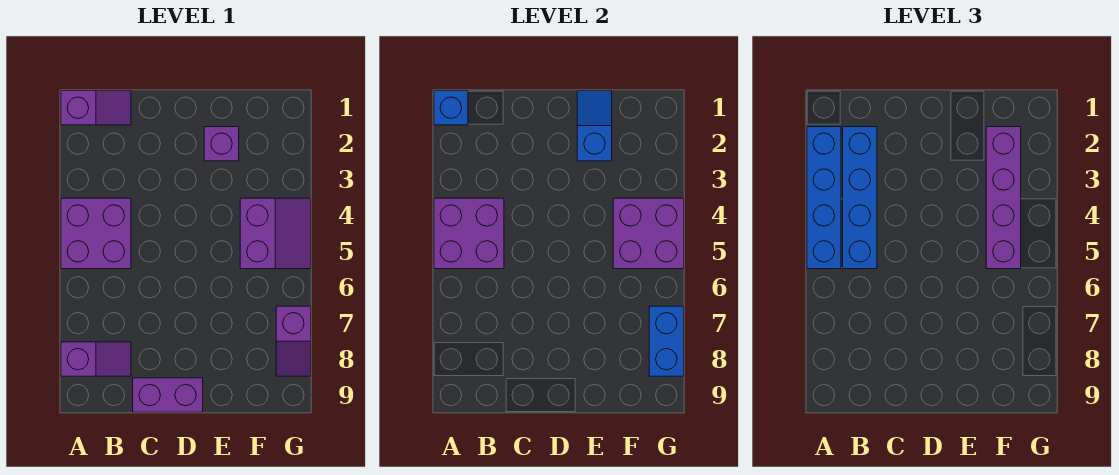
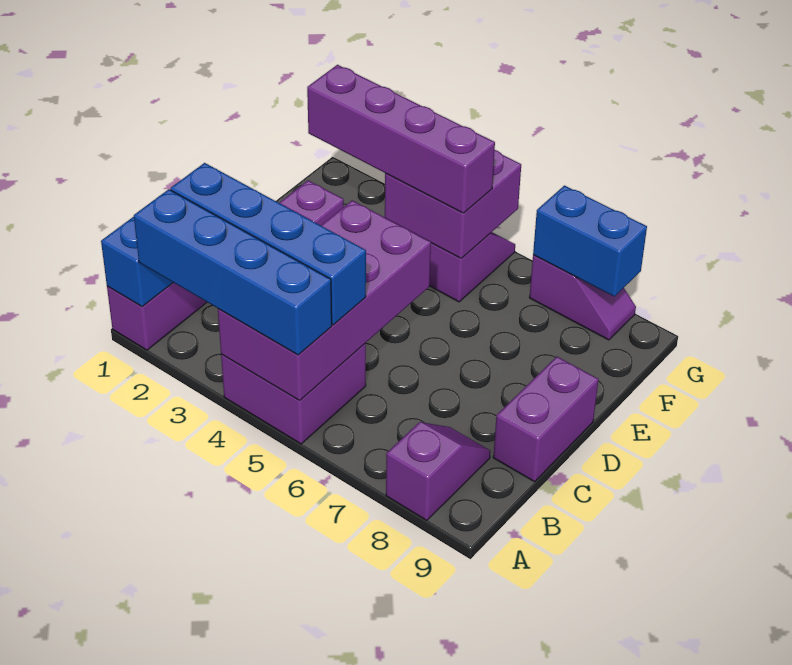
purple brick A4:B5 level 2 -> purple brick A4:D5 level 2
blue slope E1:E2 level 2 top 2 -> none

